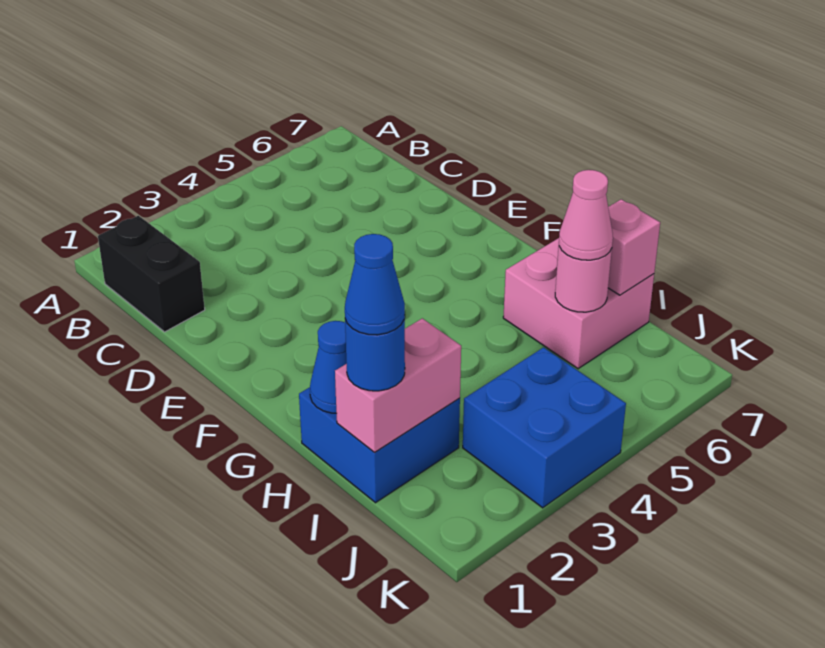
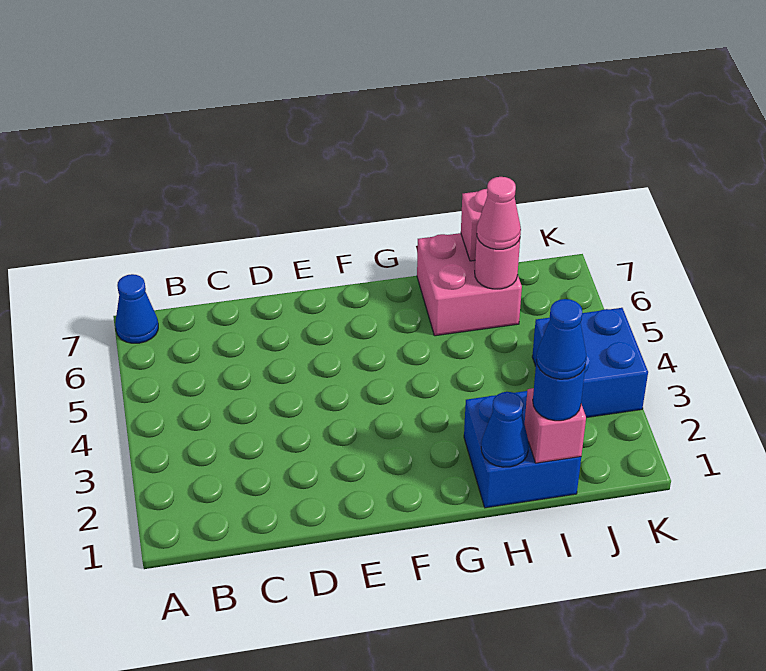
none -> blue cone A7 level 1
black brick B1:C1 level 1 -> none
pink brick I1:I2 level 2 -> pink brick I1 level 2

